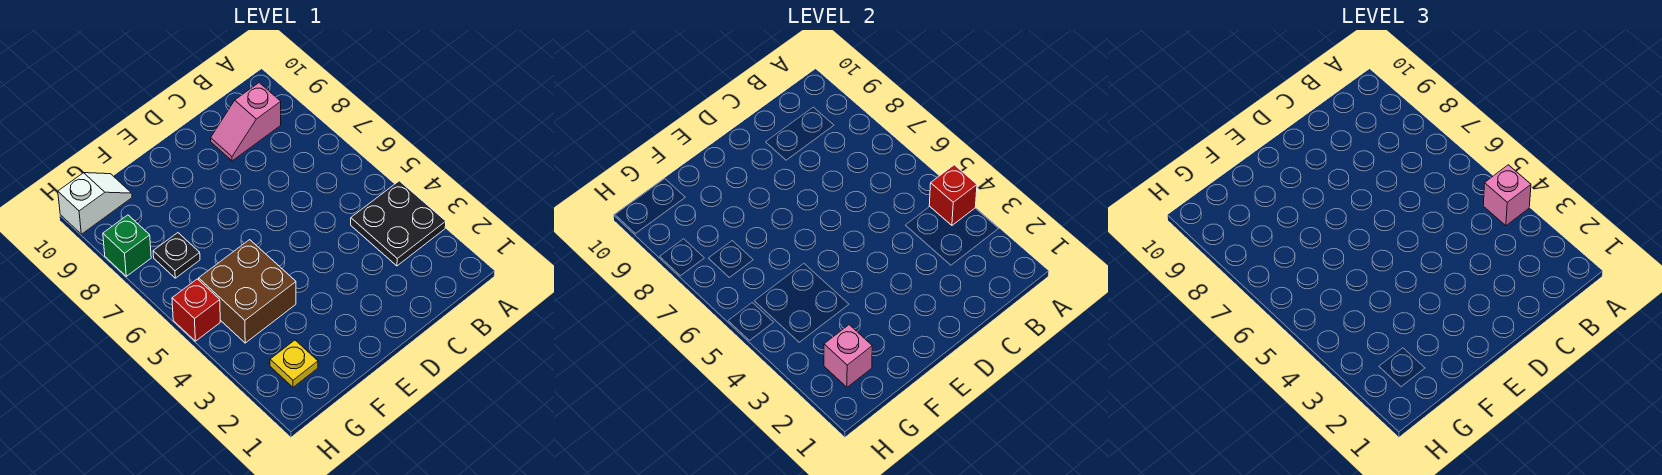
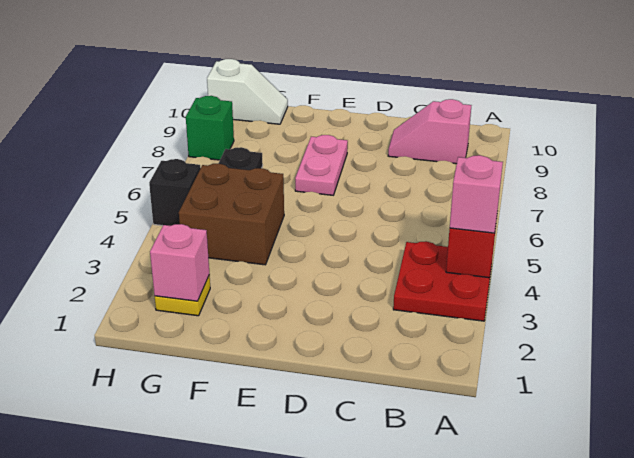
black plate A3:B4 level 1 -> red plate A3:B4 level 1
none -> pink plate E7:E8 level 1
red brick H5 level 1 -> black brick H5 level 1

